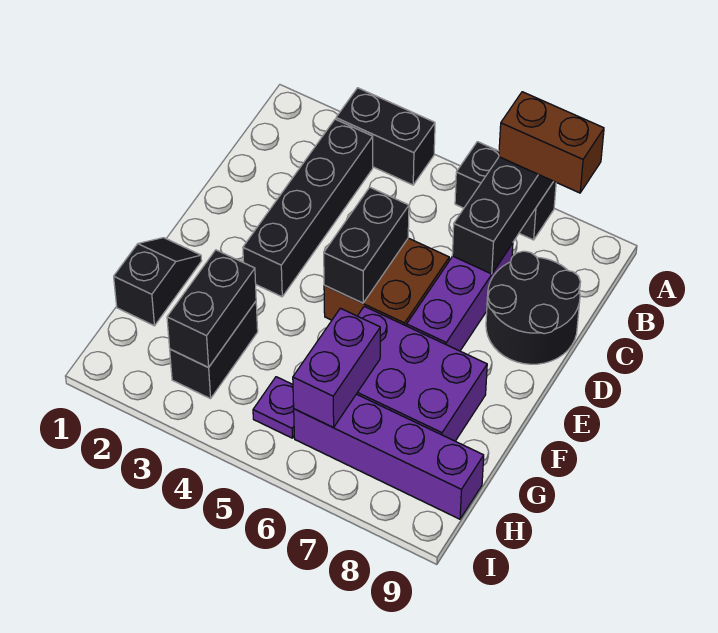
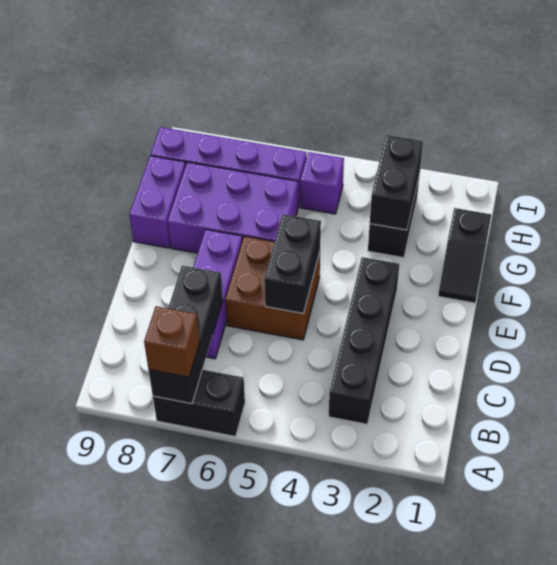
black brick A3:A4 level 1 -> none
brown brick A7:A8 level 3 -> brown brick A7 level 3
black round brick C8:D9 level 1 -> none
purple brick G6:H6 level 2 -> purple brick F9:G9 level 1
purple plate H5 level 1 -> purple brick H5 level 1

